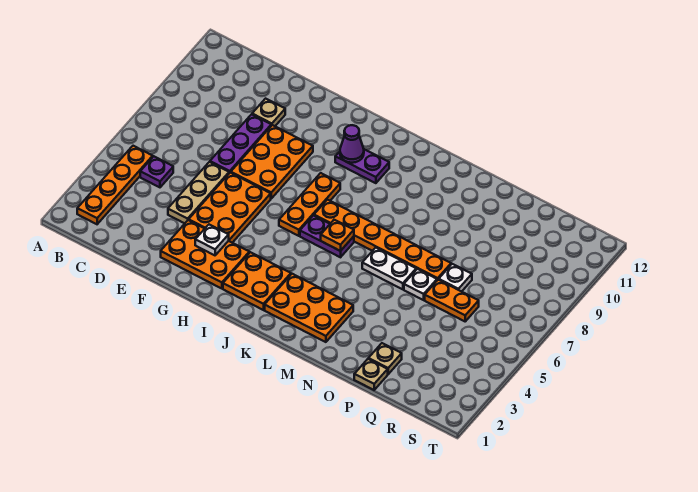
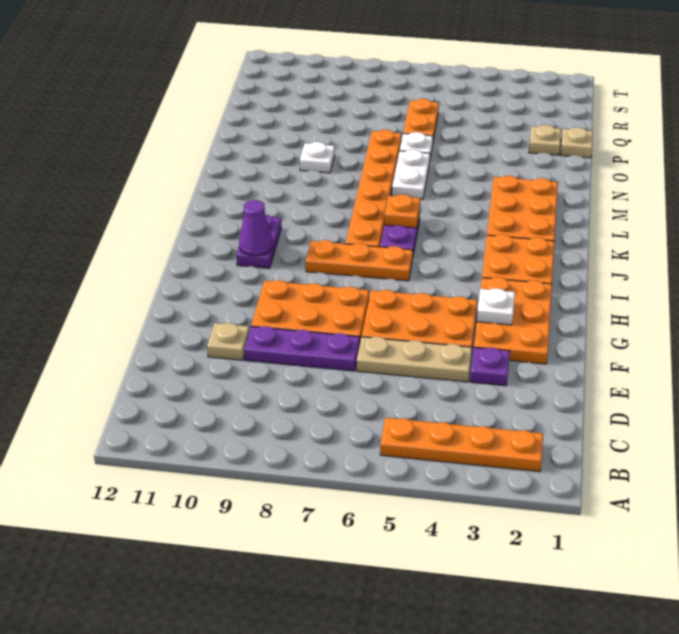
purple plate C5 level 1 -> purple plate E3 level 1
white plate P7 level 1 -> white plate N9 level 1

